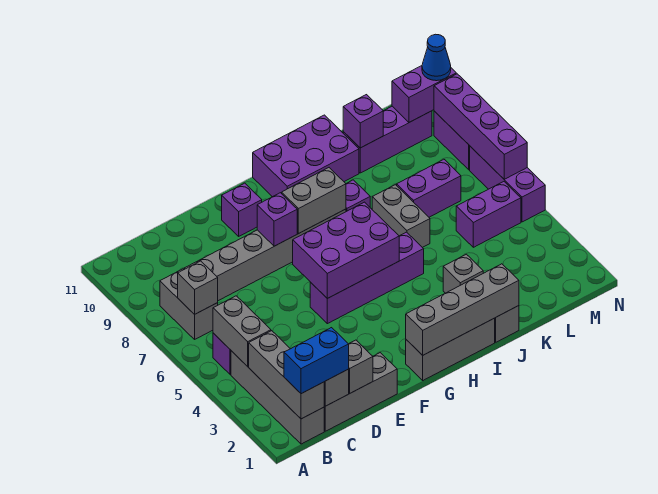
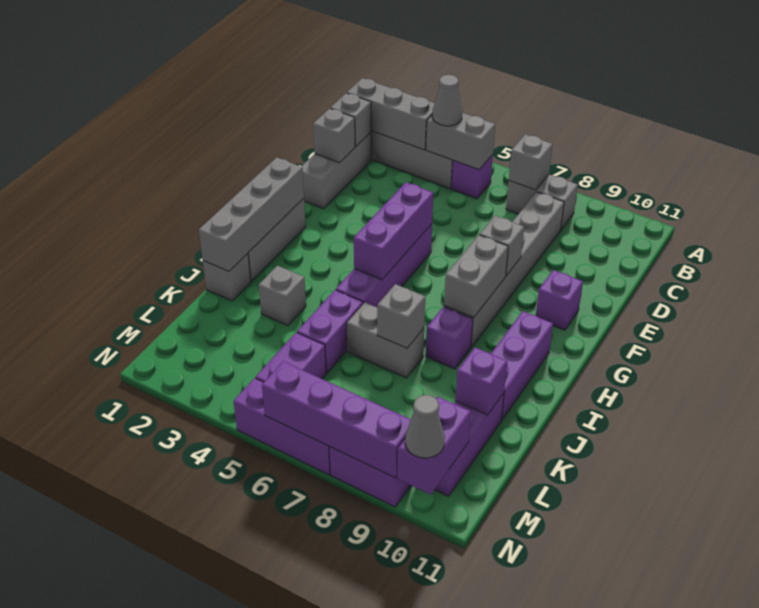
blue brick B1:C1 level 3 -> none
none -> grey cone B4 level 3
purple brick F5:H6 level 2 -> purple brick F5:H5 level 2
purple brick F8 level 2 -> grey brick F8 level 2
purple brick H10:J11 level 1 -> purple brick H10:J10 level 1
none -> grey brick J7 level 2
purple brick K7:L7 level 1 -> purple brick J5:K5 level 1
blue cone N10 level 3 -> grey cone N10 level 3

